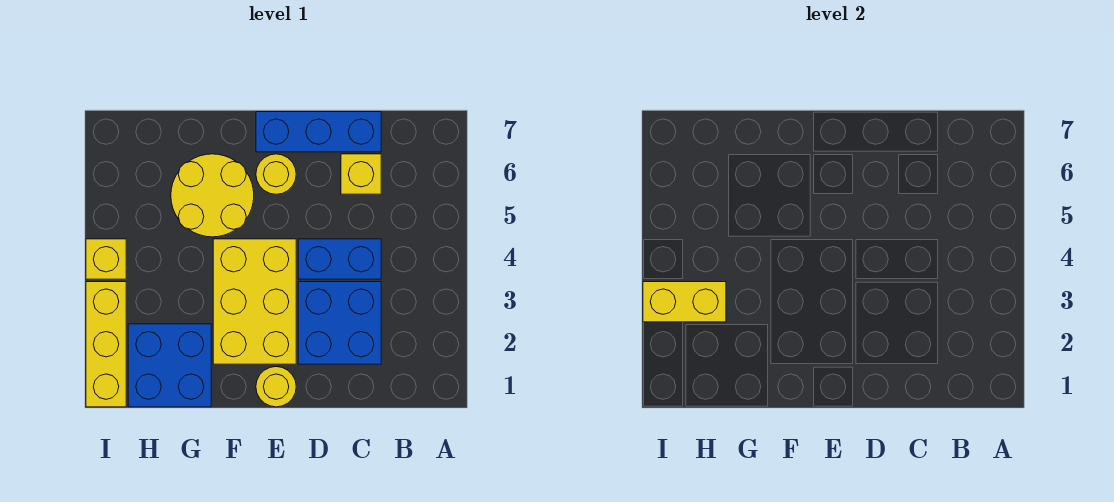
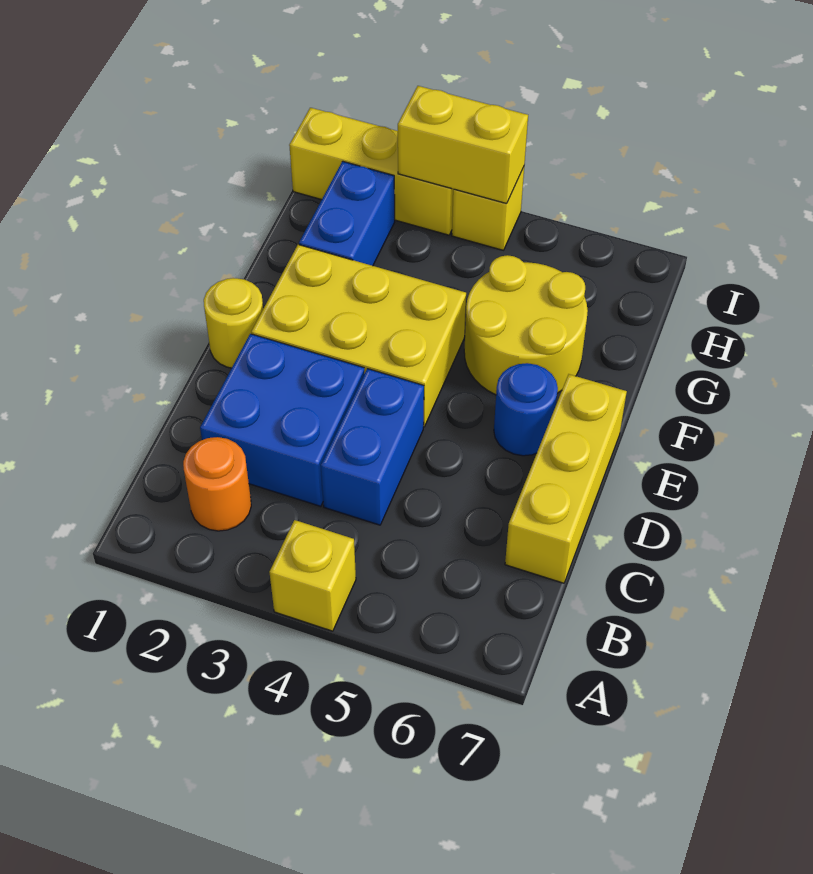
none -> orange round brick B2 level 1
yellow brick C6 level 1 -> yellow brick A4 level 1
blue brick C7:E7 level 1 -> yellow brick C7:E7 level 1
yellow round brick E6 level 1 -> blue round brick E6 level 1
blue brick G1:H2 level 1 -> blue brick G2:H2 level 1
yellow brick H3:I3 level 2 -> yellow brick I3:I4 level 2

